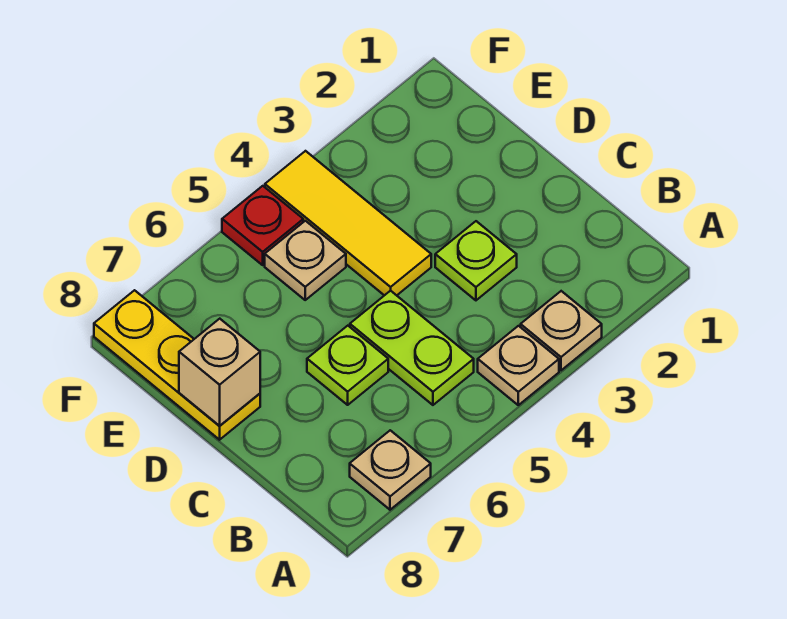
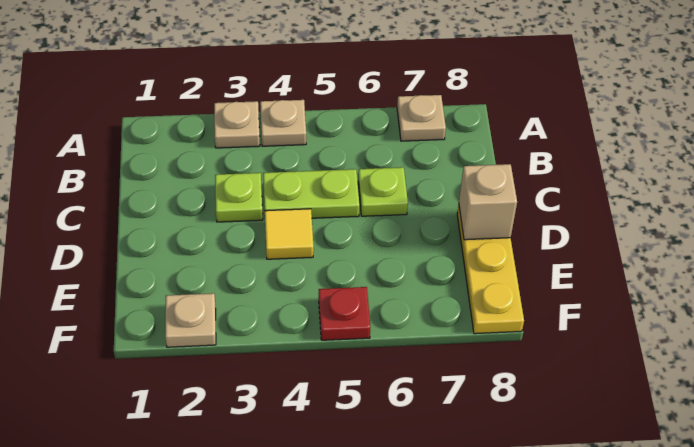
lime plate B5:C5 level 1 -> lime plate C4:C5 level 1
yellow tile D4:F4 level 1 -> yellow tile D4 level 1
tan plate E5 level 1 -> tan plate F2 level 1

